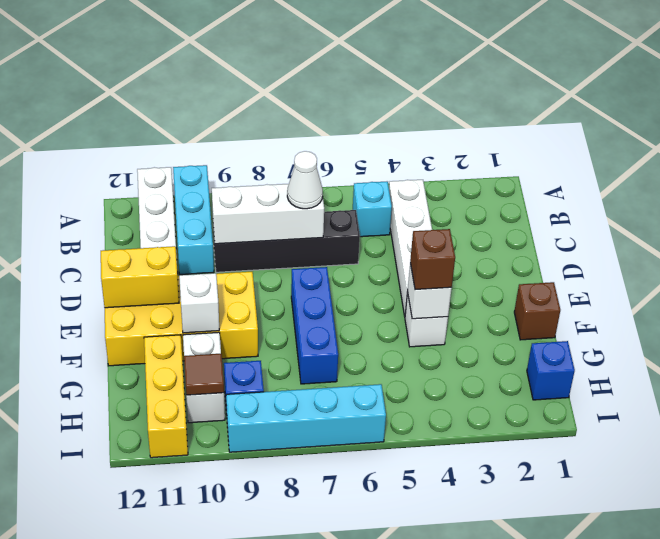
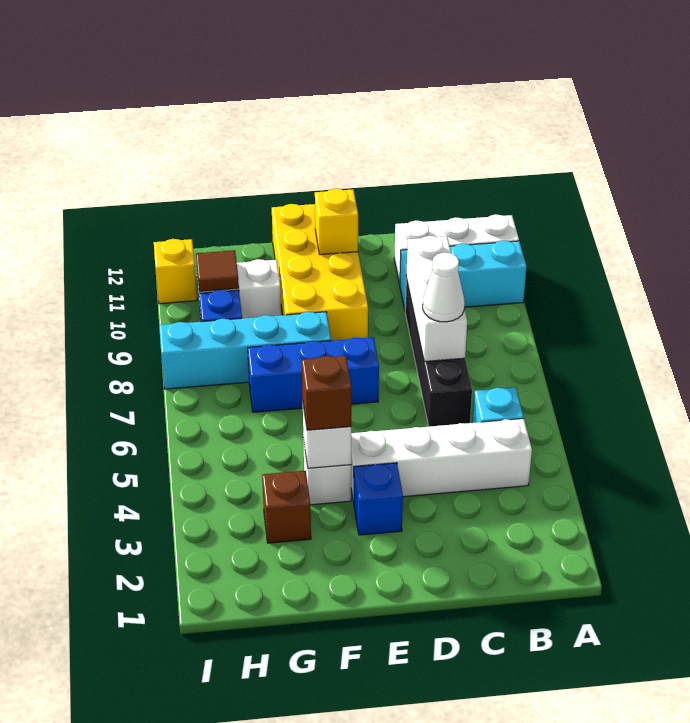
yellow brick E11:E12 level 2 -> yellow brick E11 level 2
brown brick F1 level 1 -> brown brick G3 level 1
white brick F10 level 2 -> none
yellow brick G11:I11 level 1 -> yellow brick I11 level 1
blue brick H1 level 1 -> blue brick E3 level 1
cyan brick I6:I9 level 1 -> cyan brick F8:I8 level 1

